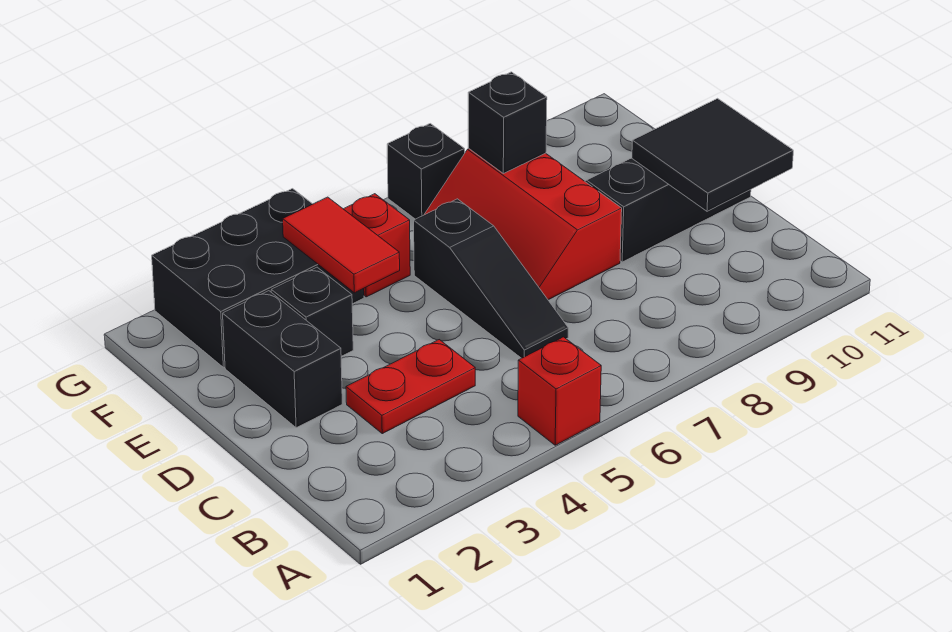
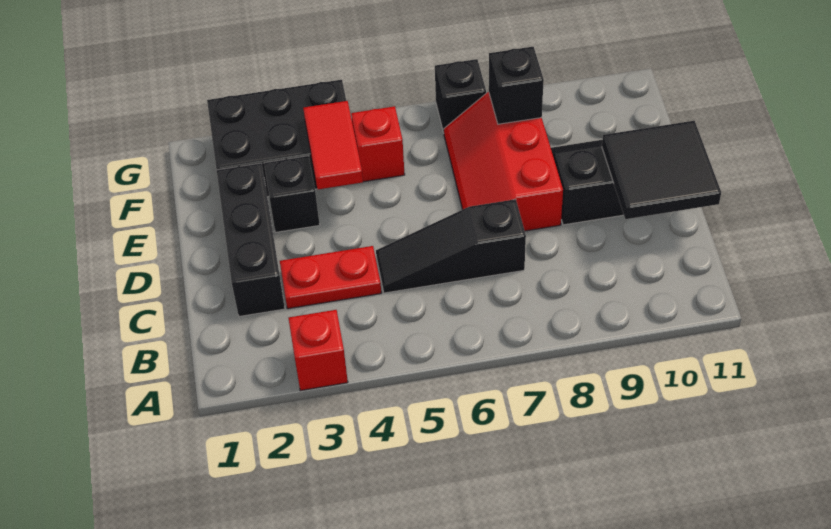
red brick A5 level 1 -> red brick A3 level 1
black slope C6:E6 level 1 top E -> black slope C5:C7 level 1 top 7
black brick D2:E2 level 1 -> black brick C2:E2 level 1

